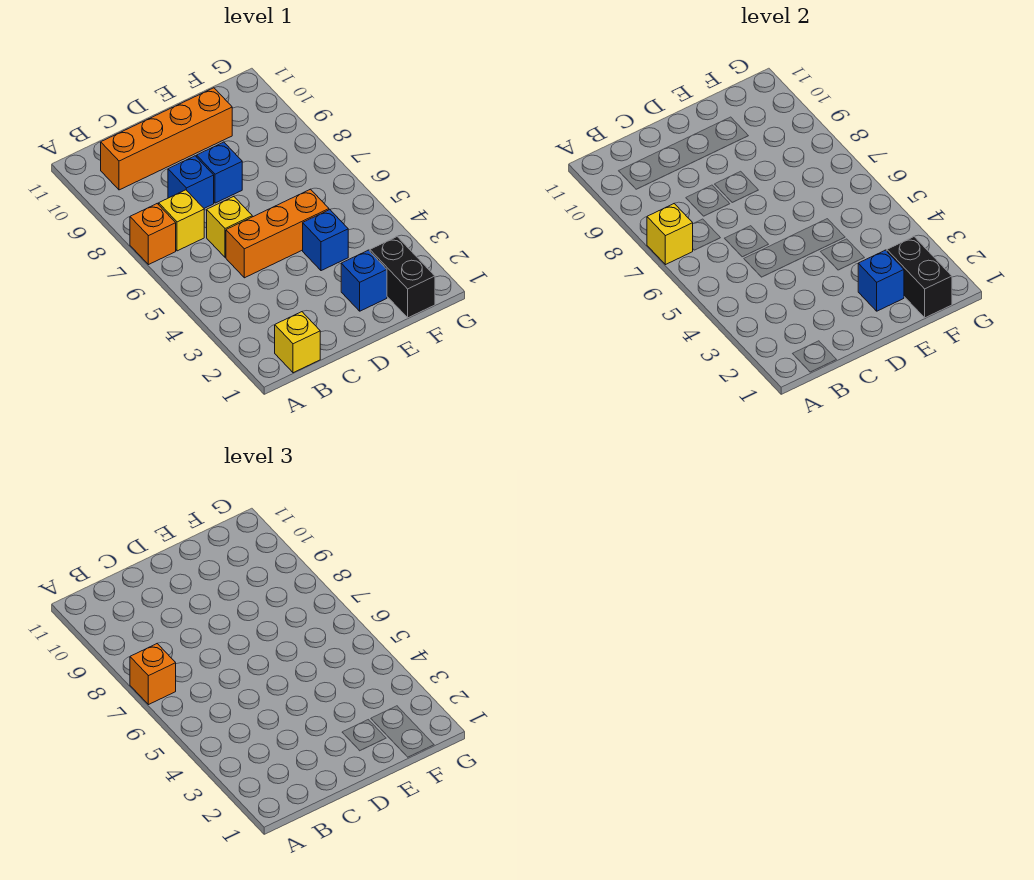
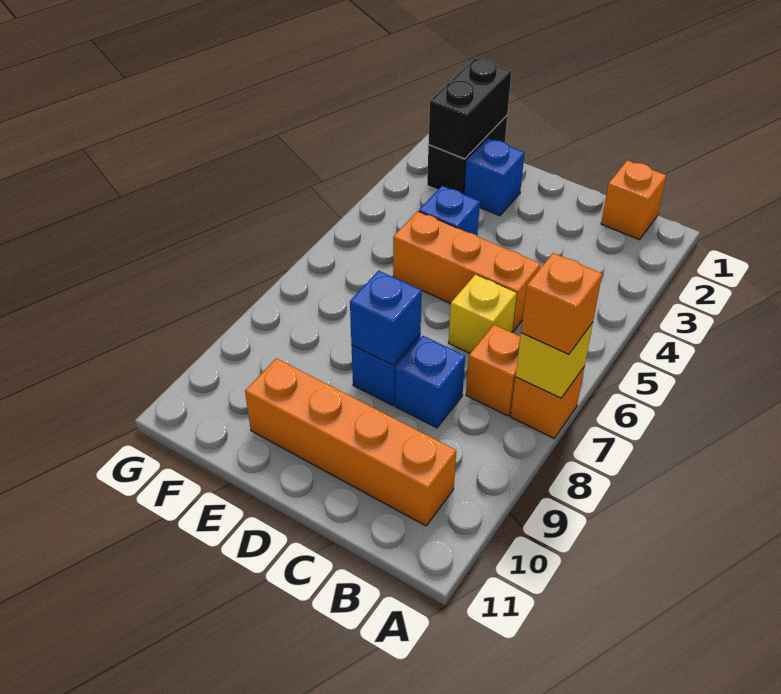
yellow brick B1 level 1 -> orange brick B1 level 1
yellow brick B7 level 1 -> orange brick B7 level 1
blue brick E2 level 2 -> blue brick D8 level 2

